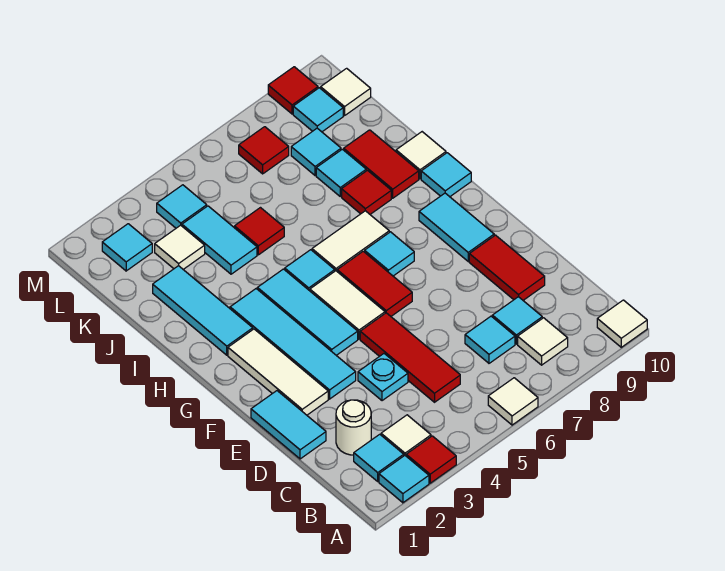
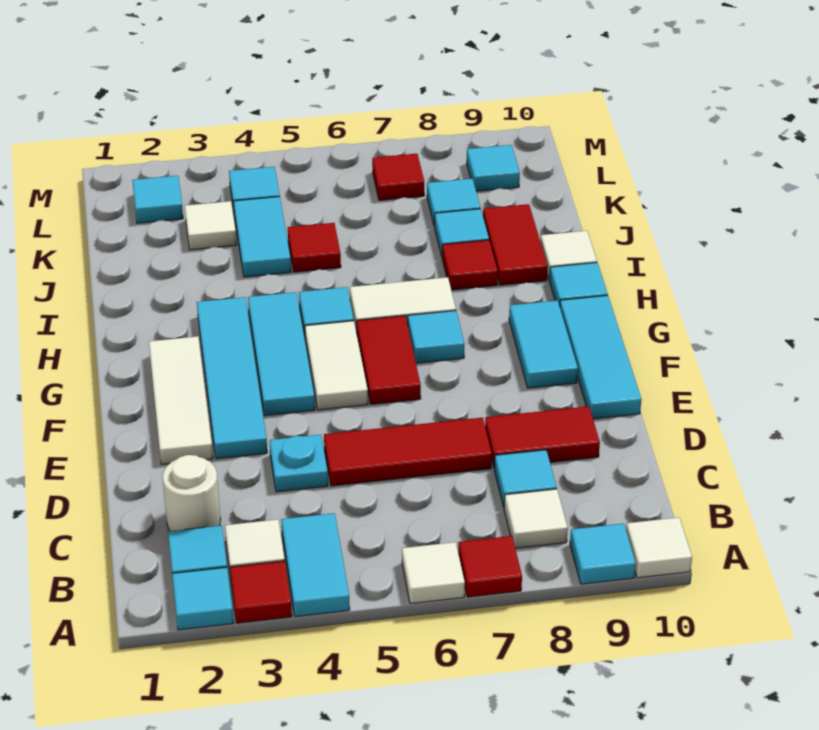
red tile C5:E5 level 1 -> red tile D5:D7 level 1
cyan tile C7 level 1 -> cyan tile A9 level 1
cyan tile D1:E1 level 1 -> cyan tile A4:B4 level 1
red tile D9:E9 level 1 -> red tile D8:D9 level 1
cyan tile H2:J2 level 1 -> cyan tile E10:G10 level 1
white tile L10 level 1 -> none
red tile M9 level 1 -> red tile A7 level 1

